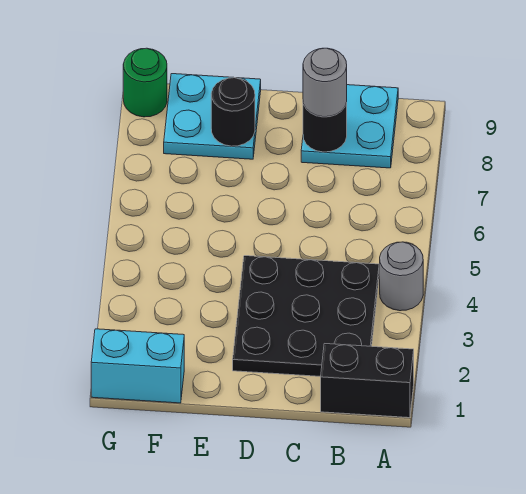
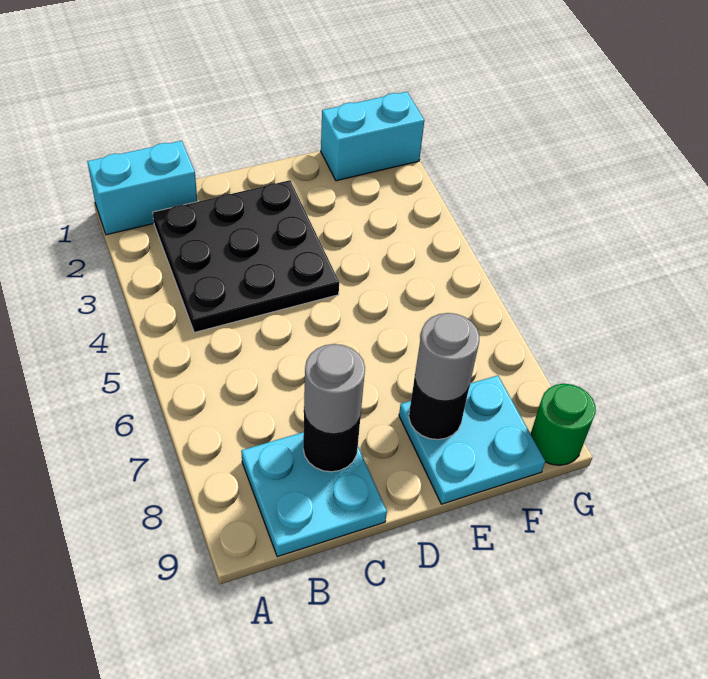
black brick A1:B1 level 1 -> cyan brick A1:B1 level 1
grey round brick A4 level 1 -> grey round brick E8 level 3

